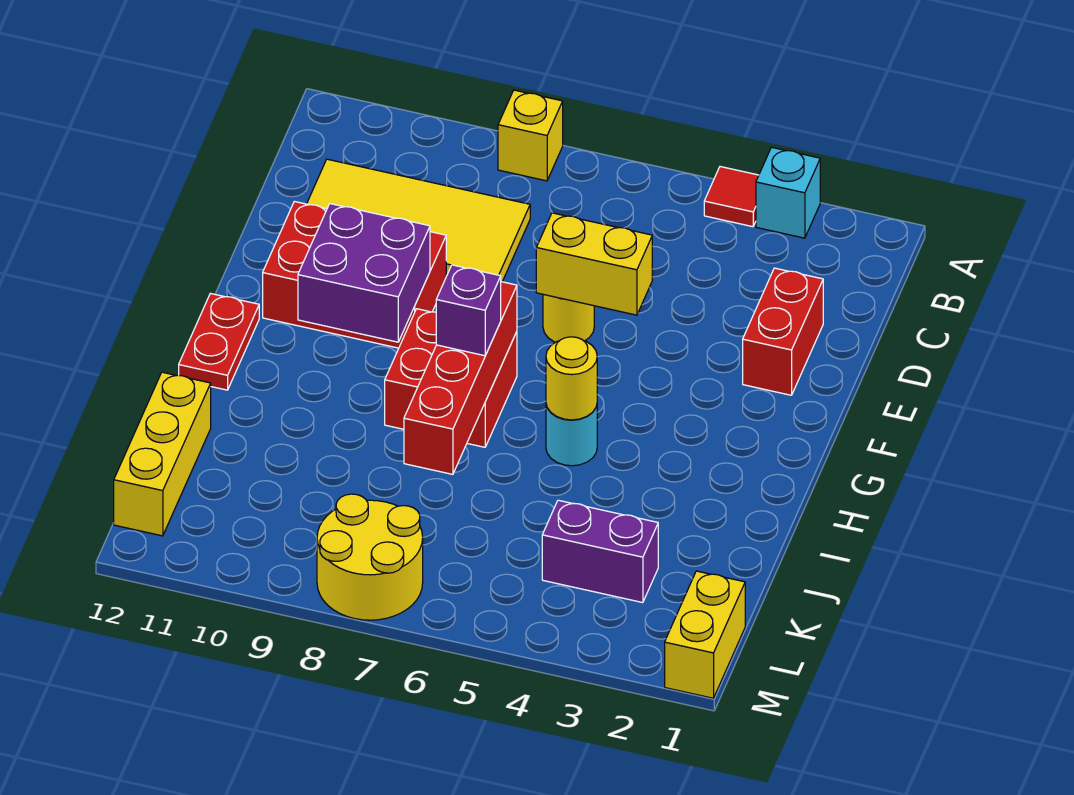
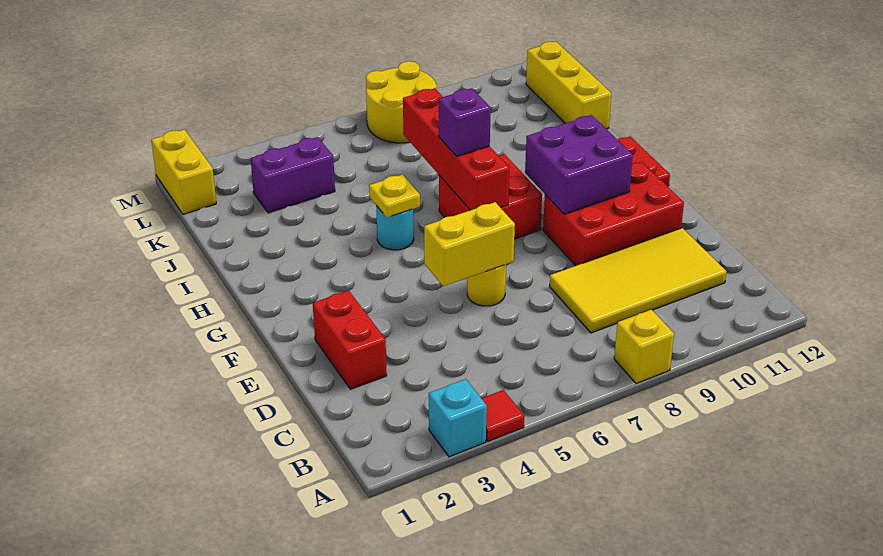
yellow round brick H5 level 2 -> yellow plate H5 level 2

